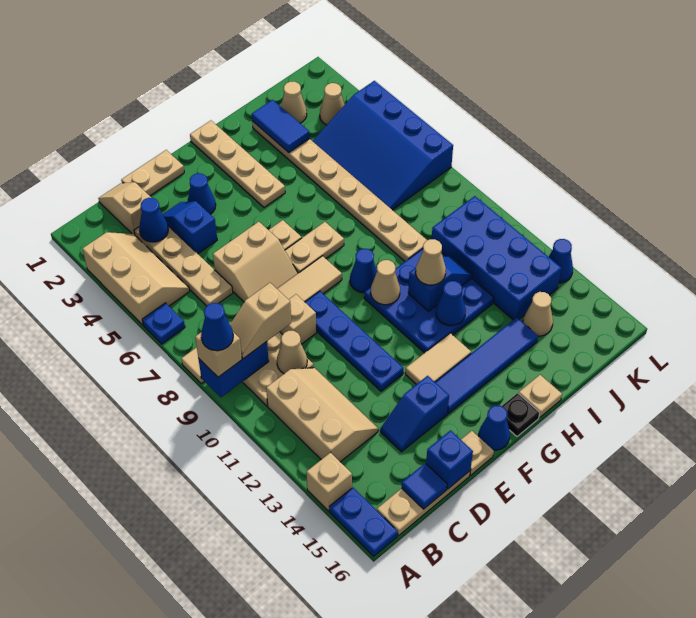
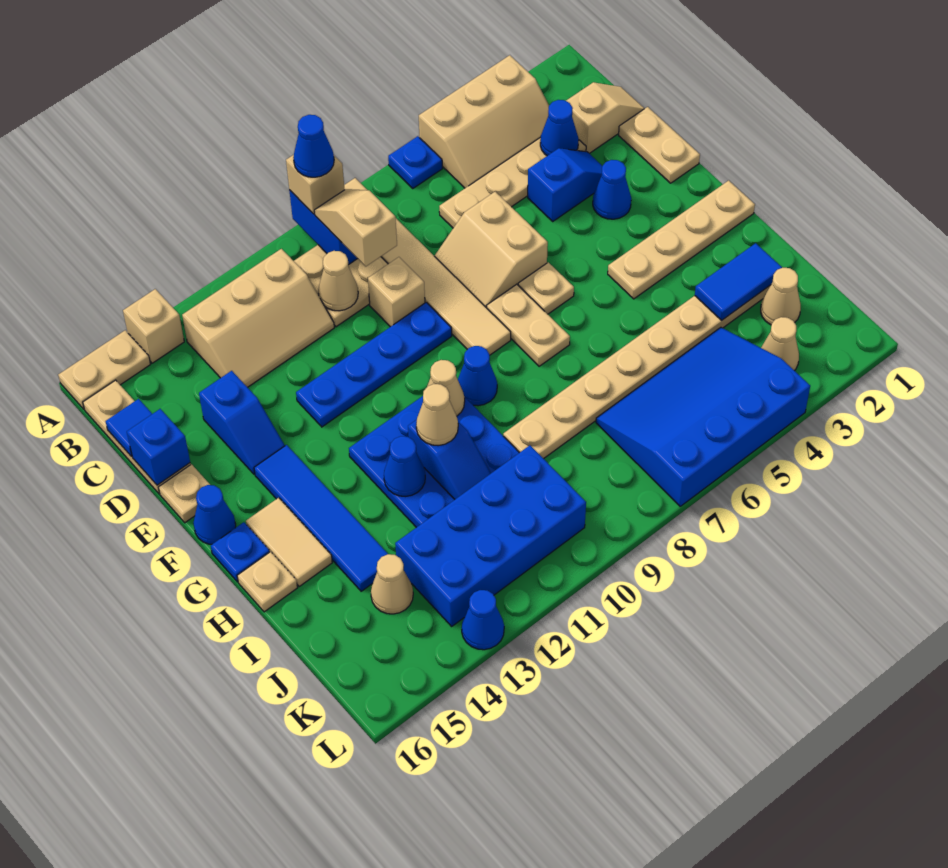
blue plate A15:A16 level 1 -> tan plate A15:A16 level 1
blue slope D14:E14 level 1 top E -> blue slope D14:E14 level 1 top D
tan tile F13:G13 level 1 -> tan tile G15:H15 level 1
black plate G16 level 1 -> blue plate G16 level 1

